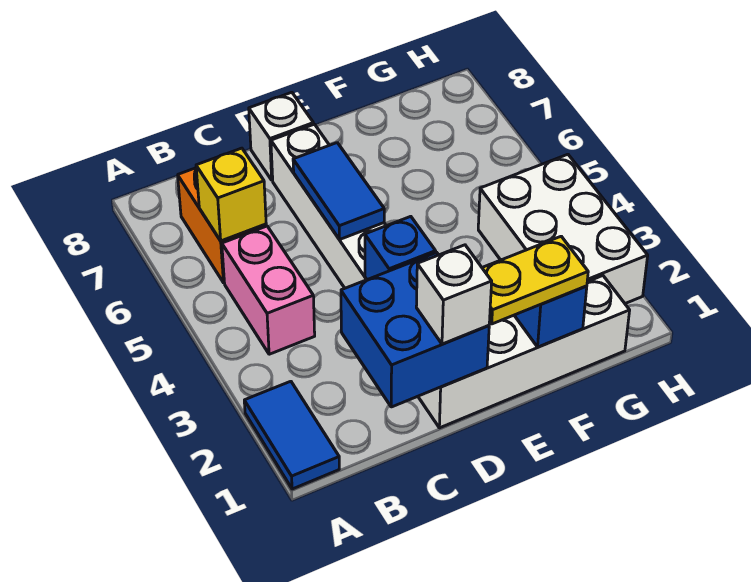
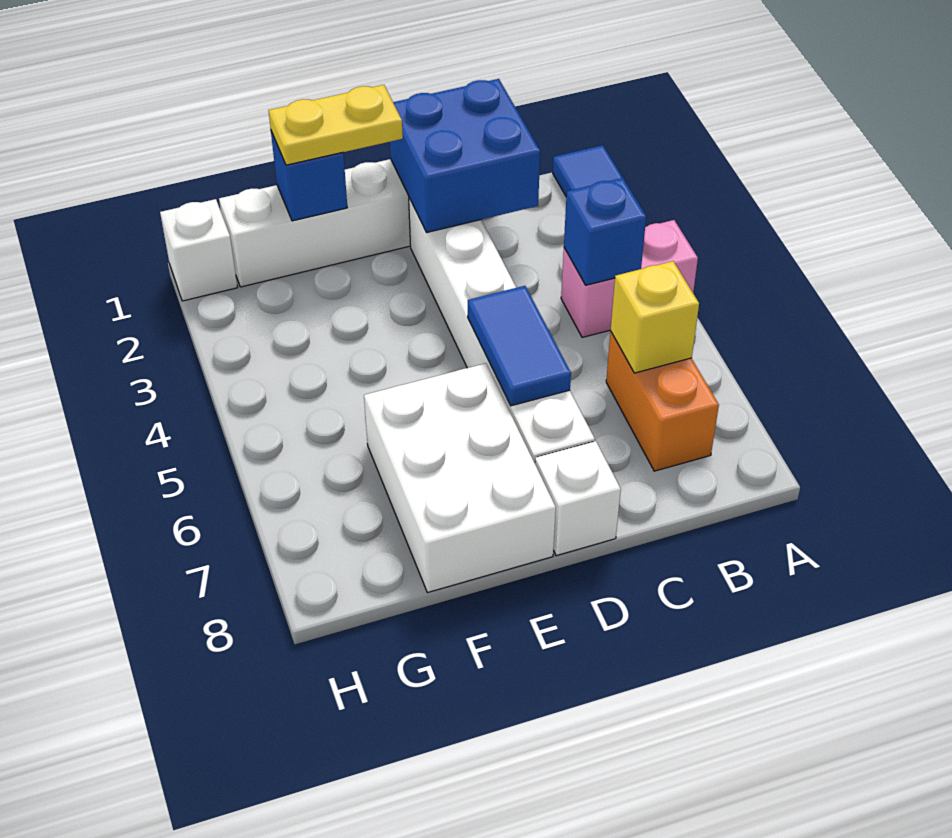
pink brick B4:B5 level 1 -> pink brick A4:B4 level 1
white brick D1 level 3 -> white brick H1 level 1
blue brick D3 level 2 -> blue brick B4 level 2
white brick G2:H4 level 1 -> white brick E6:F8 level 1

